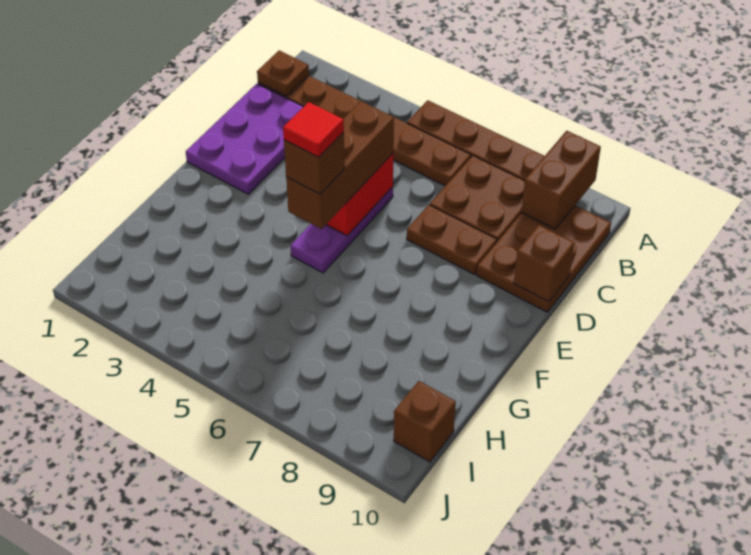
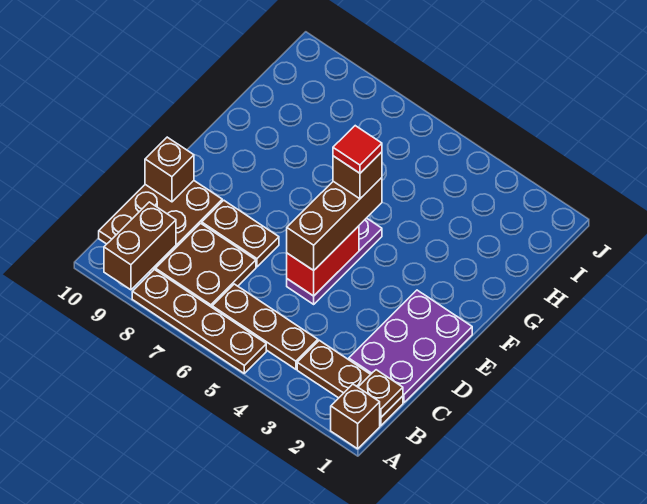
brown brick I10 level 1 -> brown brick A1 level 1

